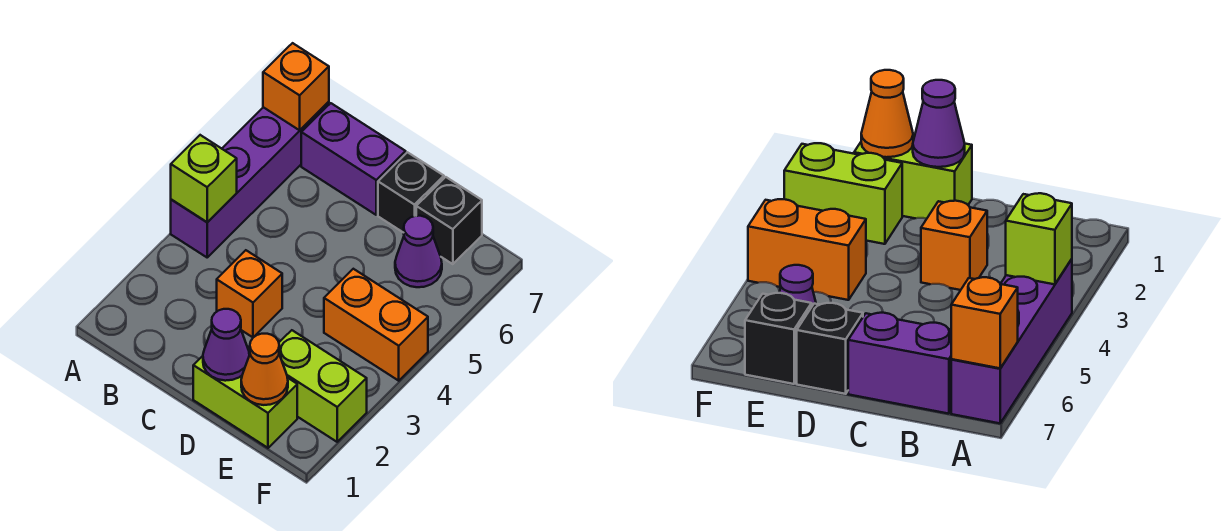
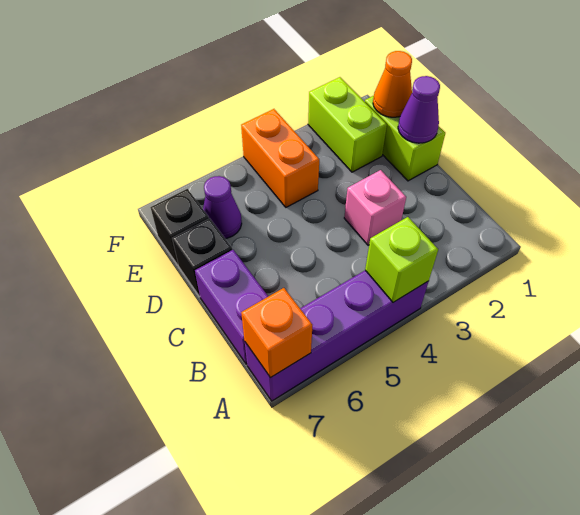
orange brick C3 level 1 -> pink brick C3 level 1

